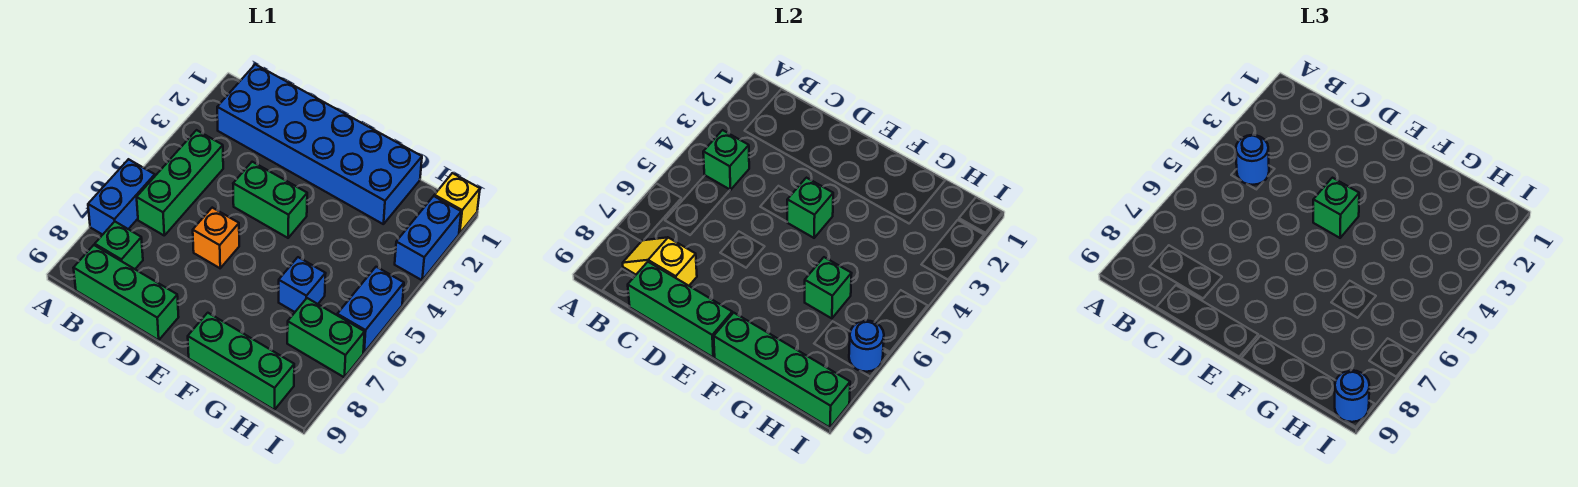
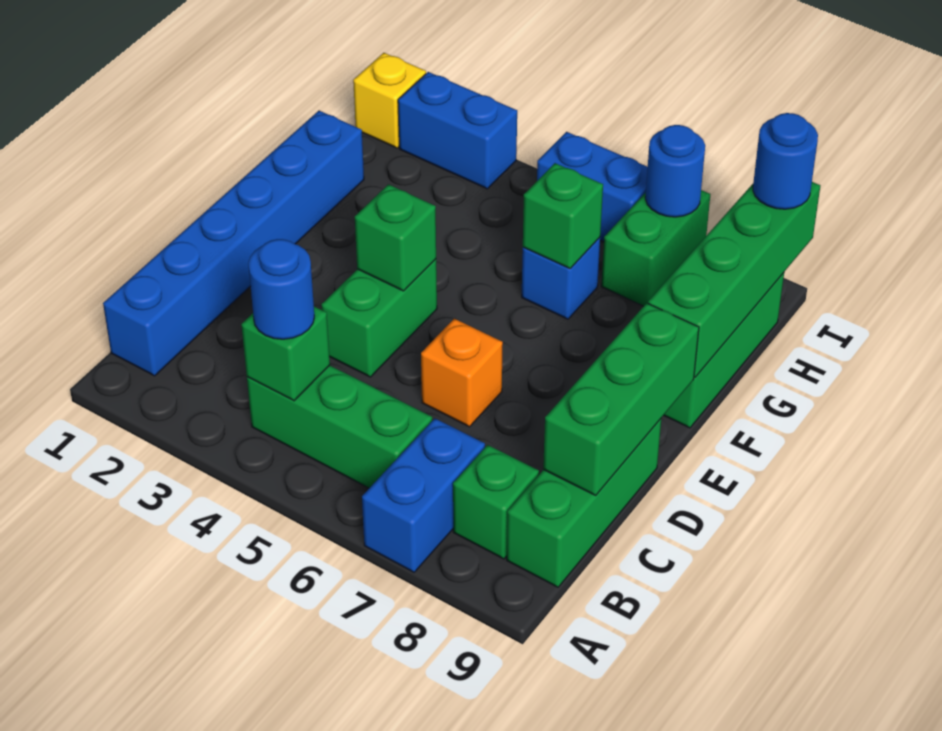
blue brick A6:A7 level 1 -> blue brick A7:B7 level 1
blue brick B1:G2 level 1 -> blue brick B1:G1 level 1
yellow slope B8:C8 level 2 top C -> none
green brick E4 level 3 -> none

